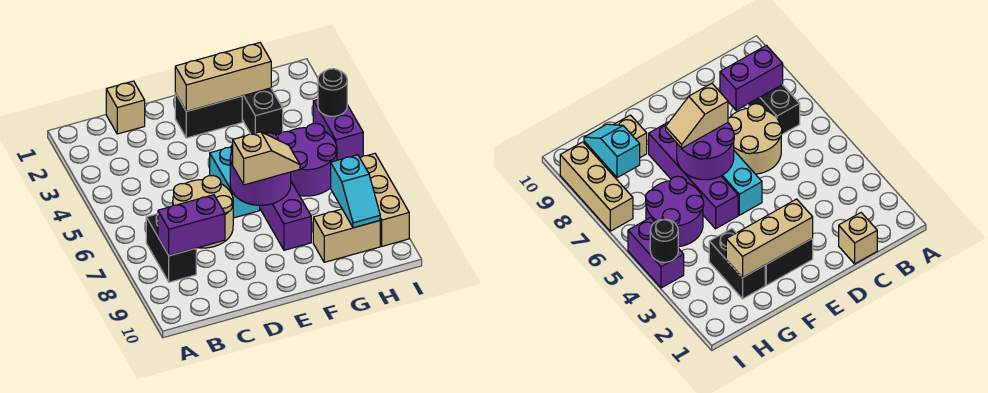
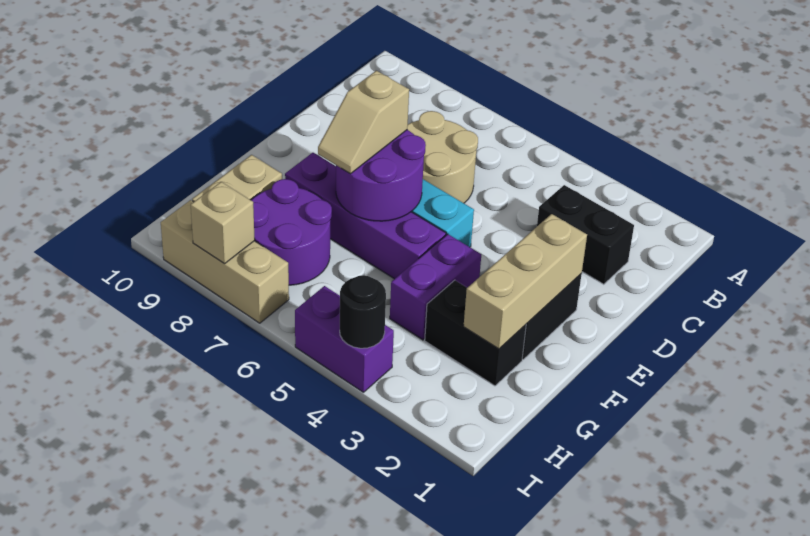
black brick B7:B8 level 1 -> black brick C2:C3 level 1
purple brick B8:C8 level 2 -> purple brick F4:G4 level 1
tan brick C1 level 1 -> tan brick I8 level 2
purple round brick G5:H6 level 1 -> purple round brick G7:H8 level 1
cyan slope H8:H9 level 2 top 8 -> none

